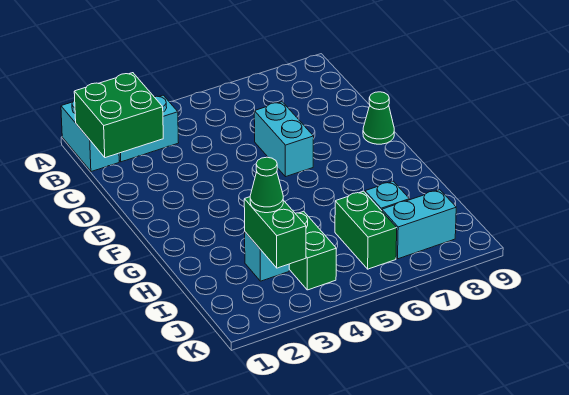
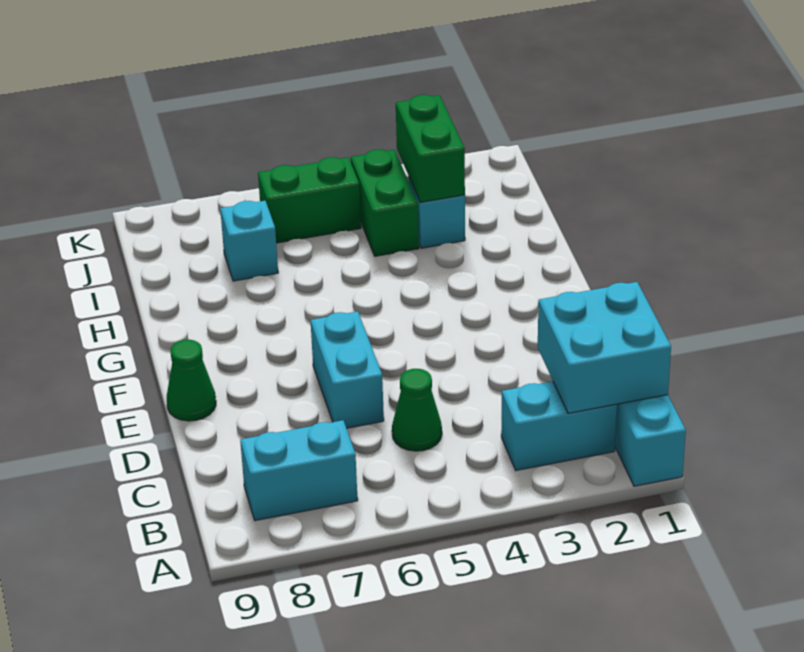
green brick B1:C2 level 2 -> cyan brick B1:C2 level 2
green cone I3 level 3 -> green cone C5 level 1
green brick I6:J6 level 1 -> green brick J5:J6 level 1
cyan brick J7:J8 level 1 -> cyan brick B7:B8 level 1

